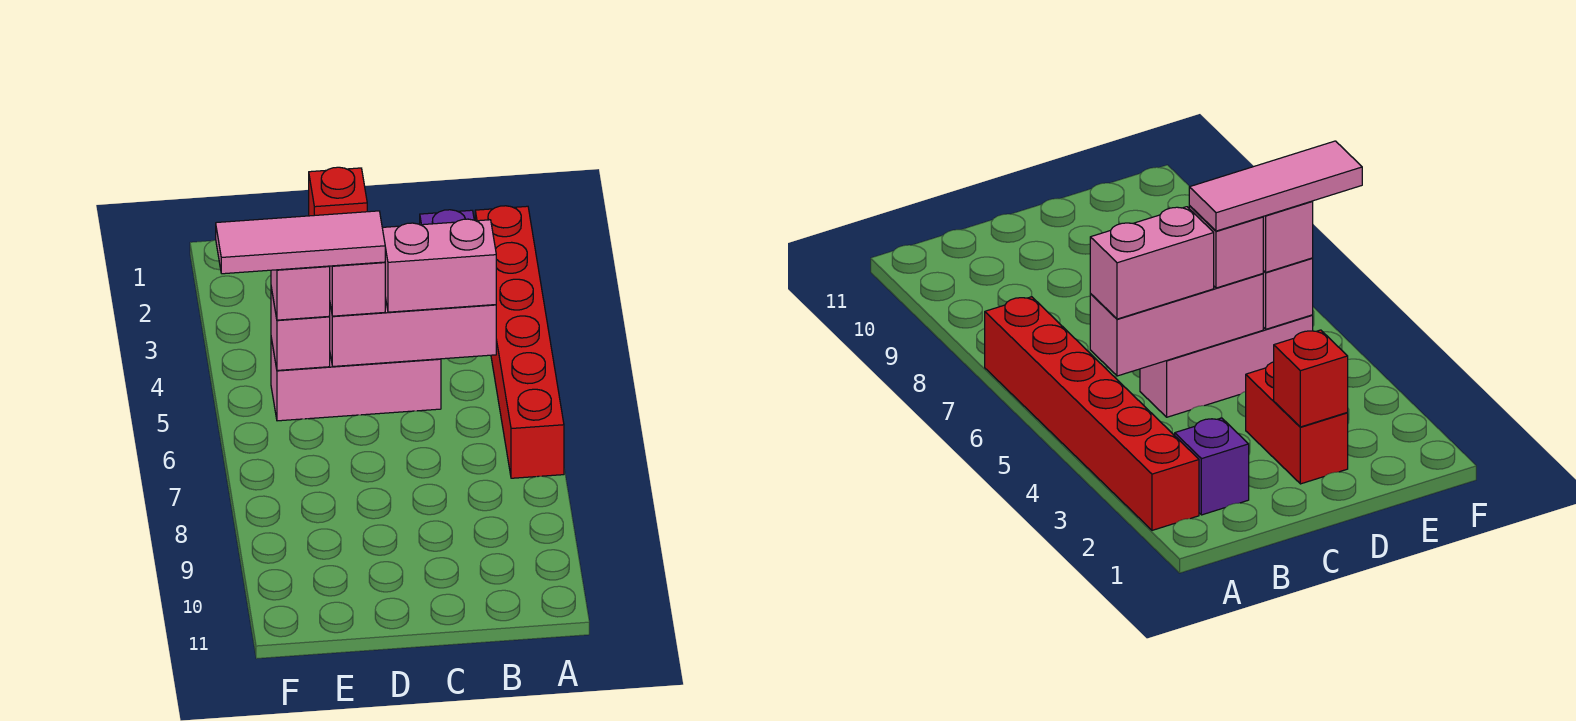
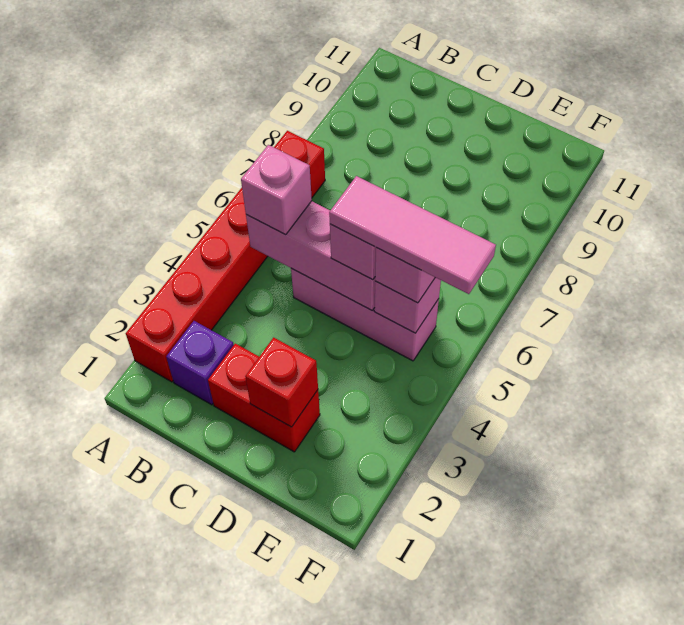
pink brick B5:C5 level 3 -> pink brick B5 level 3
red brick D2:D3 level 1 -> red brick C2:D2 level 1

